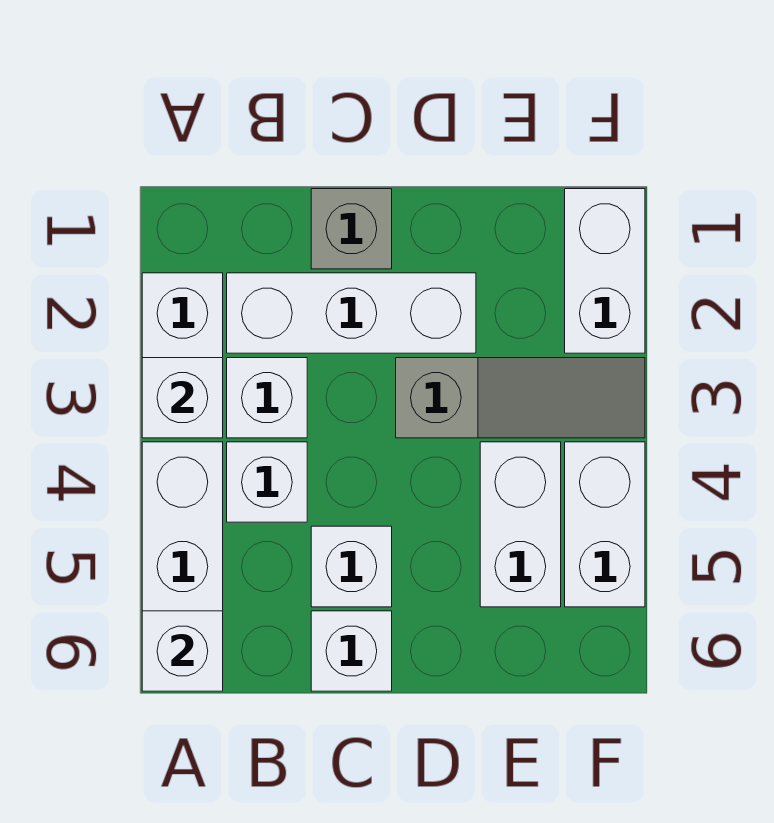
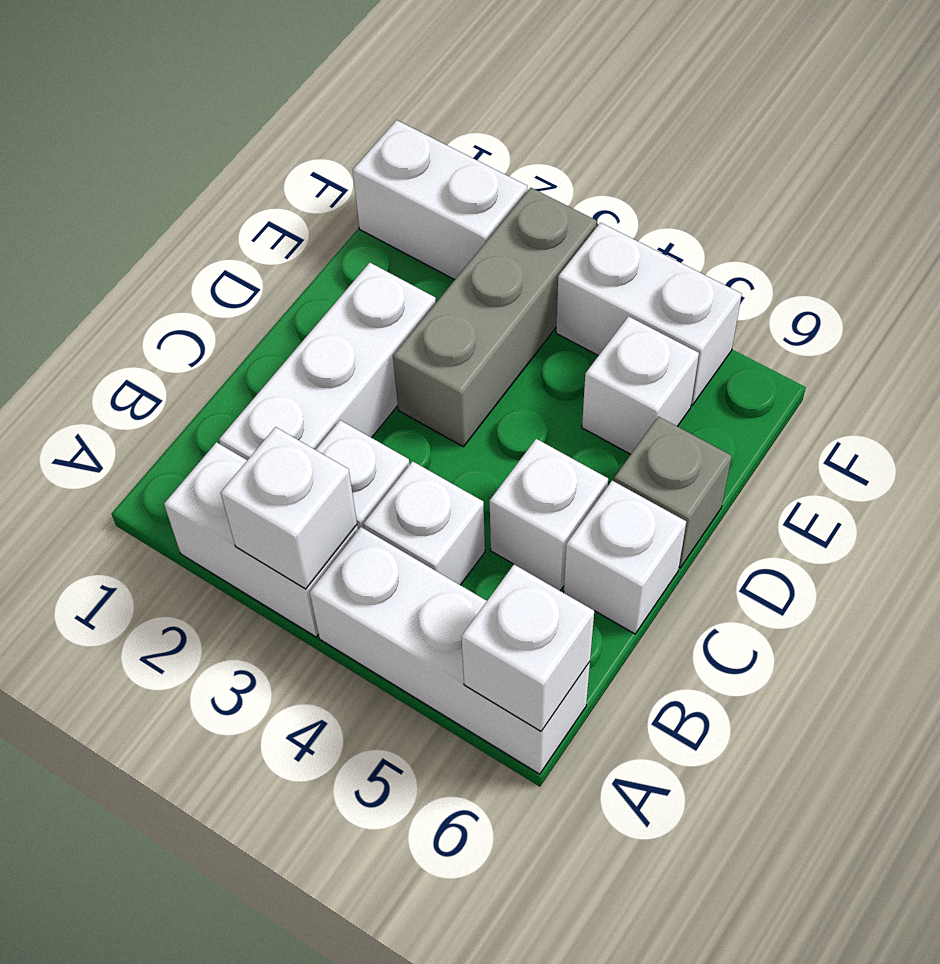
grey brick C1 level 1 -> grey brick D6 level 1
grey slope D3:F3 level 1 top D -> grey brick D3:F3 level 1
white brick E4:E5 level 1 -> white brick E5 level 1

